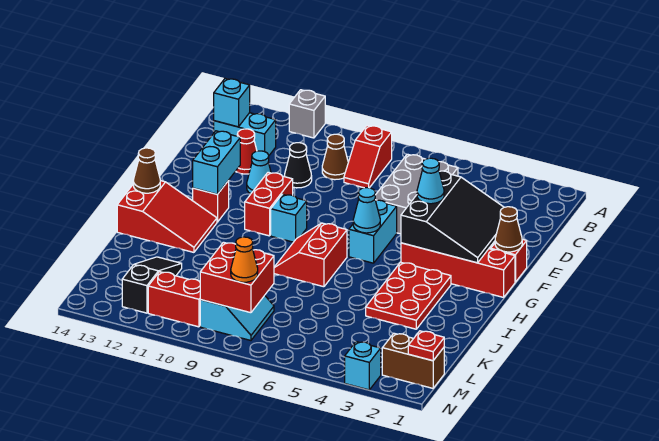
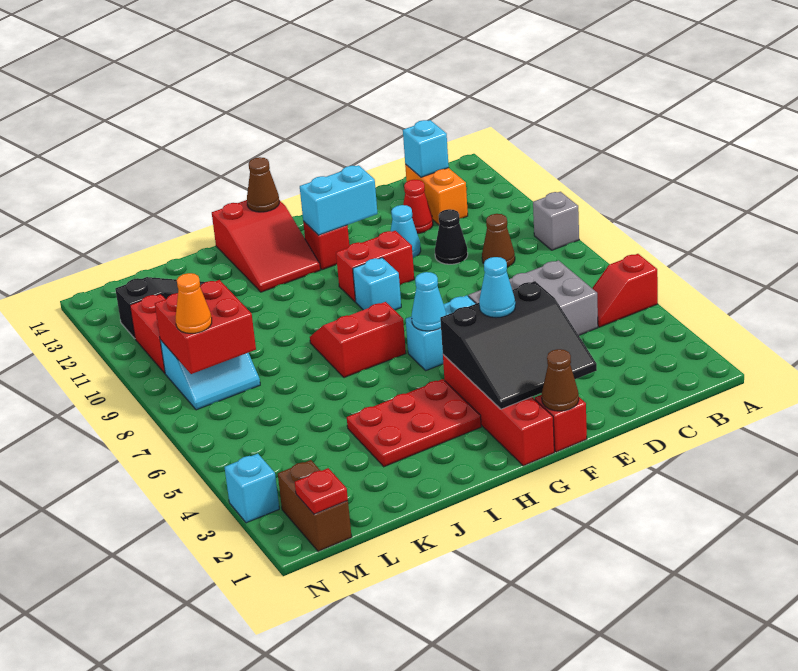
grey brick A11 level 1 -> grey brick A9 level 1
red slope B8:C8 level 1 top B -> red slope A5:B5 level 1 top A
cyan brick C12:C13 level 1 -> orange brick C12:C13 level 1

